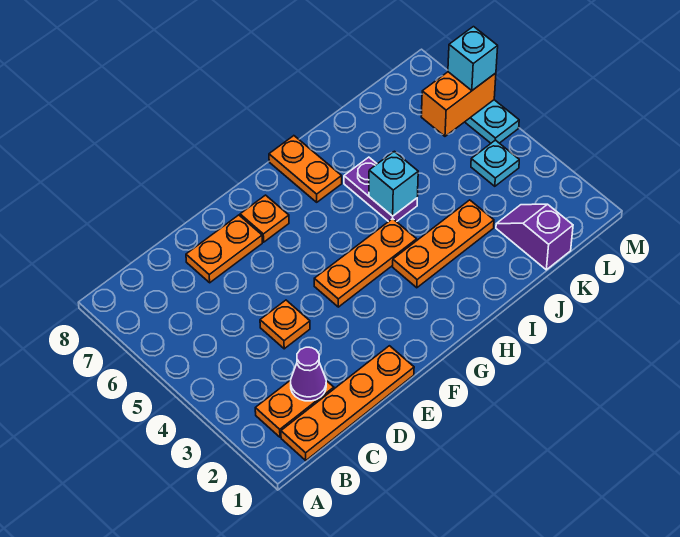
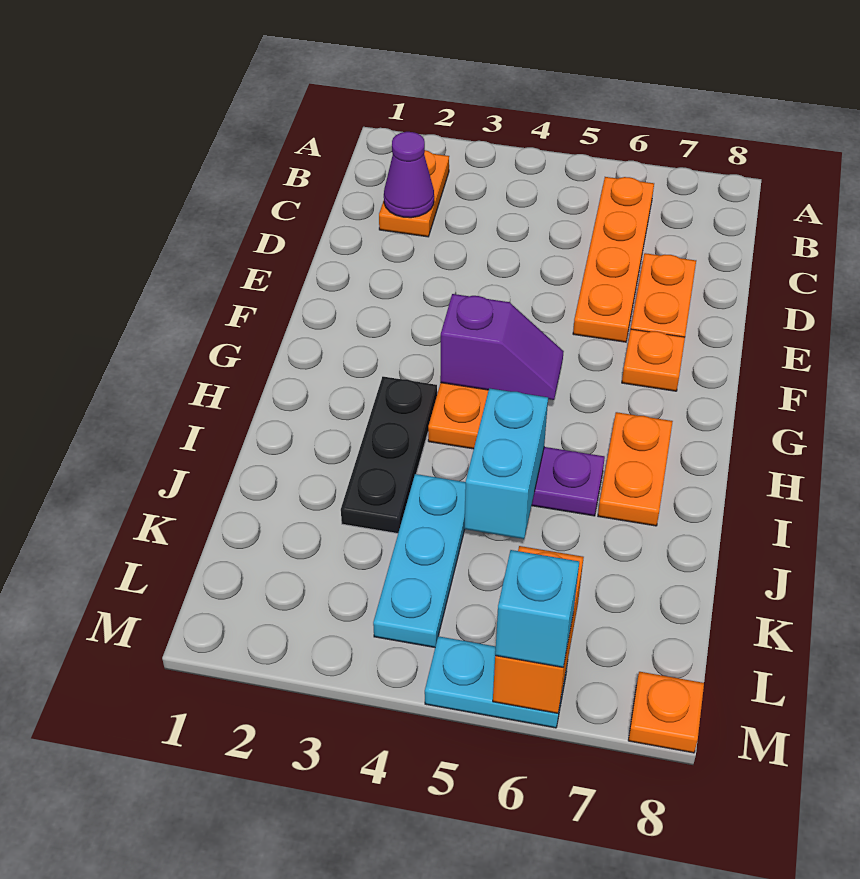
orange plate B1:E1 level 1 -> orange plate B6:E6 level 1
orange plate D4 level 1 -> orange plate M8 level 1
orange plate H3:J3 level 1 -> black plate H3:J3 level 1
orange plate H7:H8 level 1 -> orange plate H7:I7 level 1
cyan brick I5 level 2 -> cyan brick I5:J5 level 2
purple slope K1:K2 level 1 top 1 -> purple slope G4:G5 level 2 top 4
cyan plate L4 level 1 -> cyan plate J4:L4 level 1

